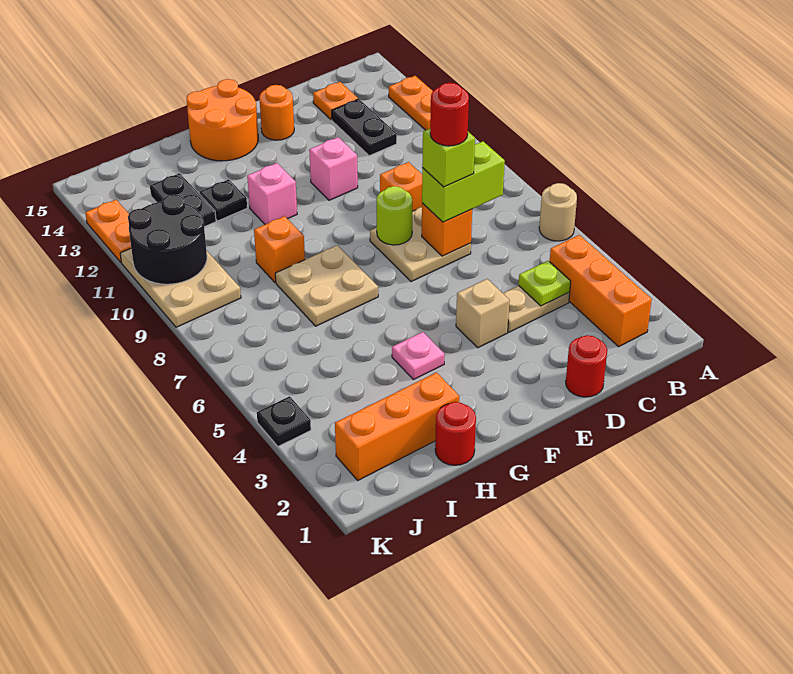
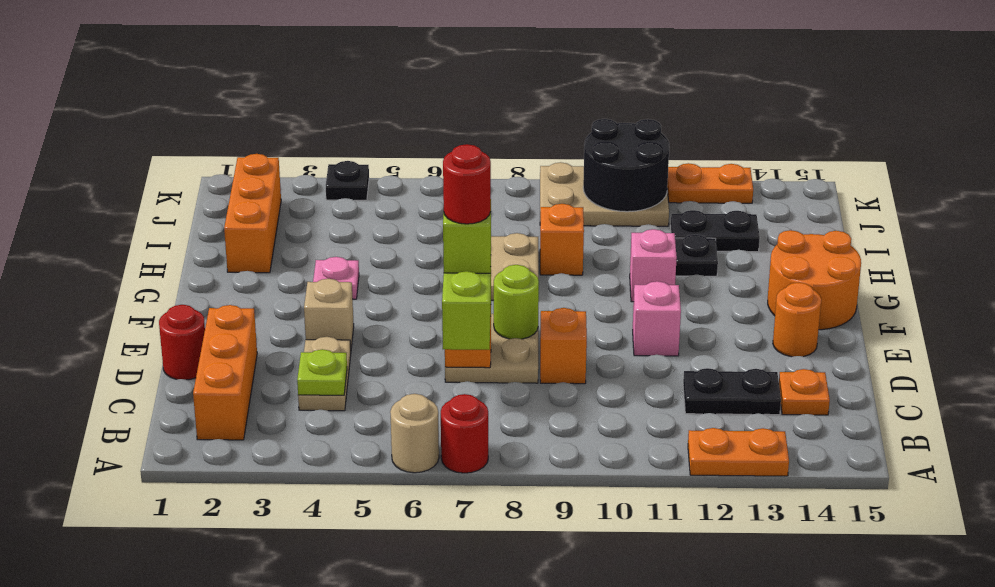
orange brick B2:B4 level 1 -> orange brick B2:D2 level 1
red round brick H1 level 1 -> red round brick A7 level 1

